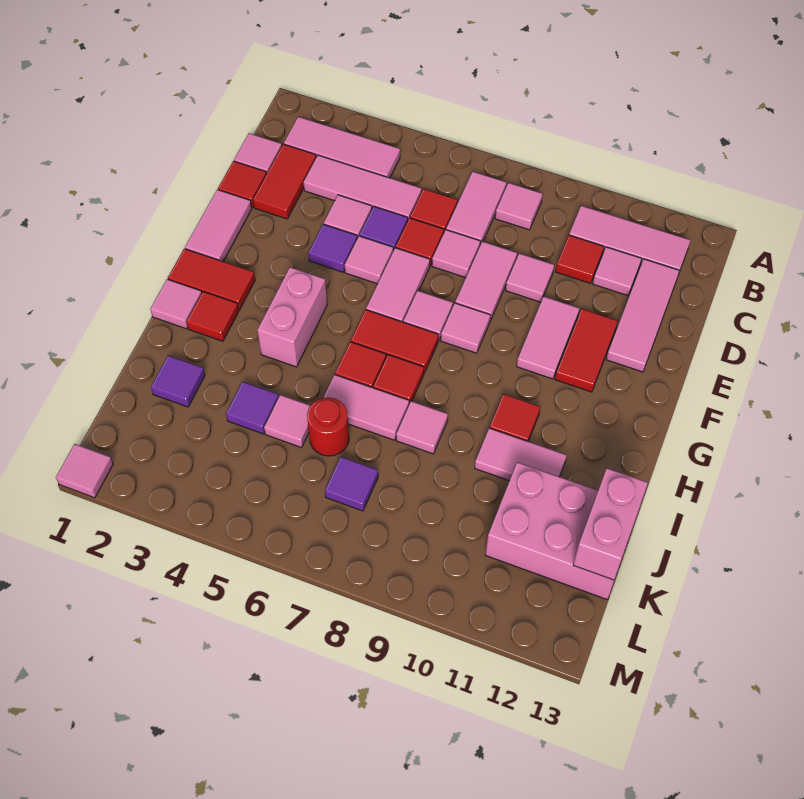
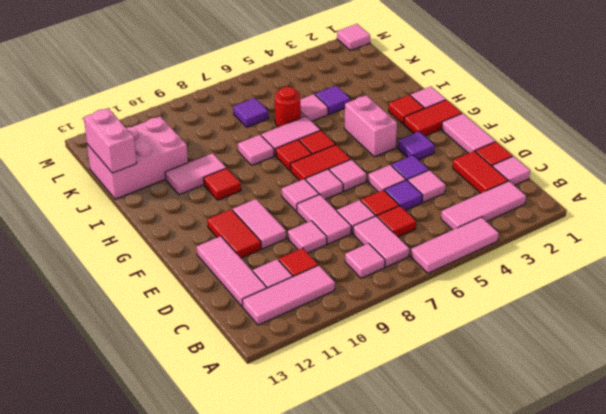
pink tile C3:C5 level 1 -> pink tile A4:A6 level 1
pink tile E6:F6 level 1 -> pink tile F6 level 1
purple tile J2 level 1 -> purple tile F3 level 1

